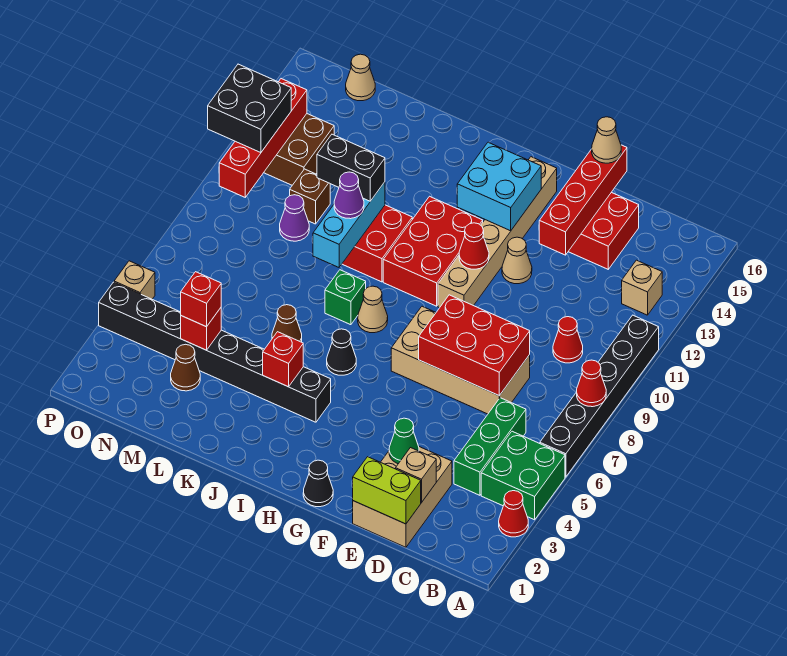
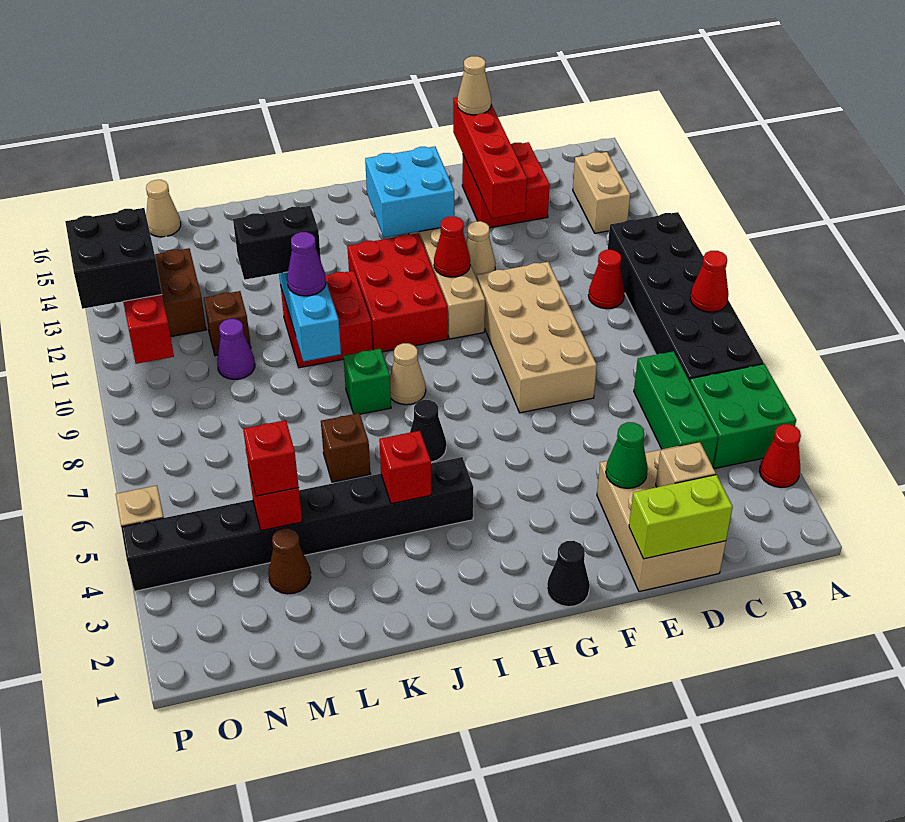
black brick A6:A11 level 1 -> black brick A6:B11 level 1
tan brick B13 level 1 -> tan brick B13:B14 level 1
tan brick D7:G8 level 1 -> tan brick E7:F10 level 1
red brick D7:F8 level 2 -> none
brown cone K6 level 1 -> brown brick K6 level 1

